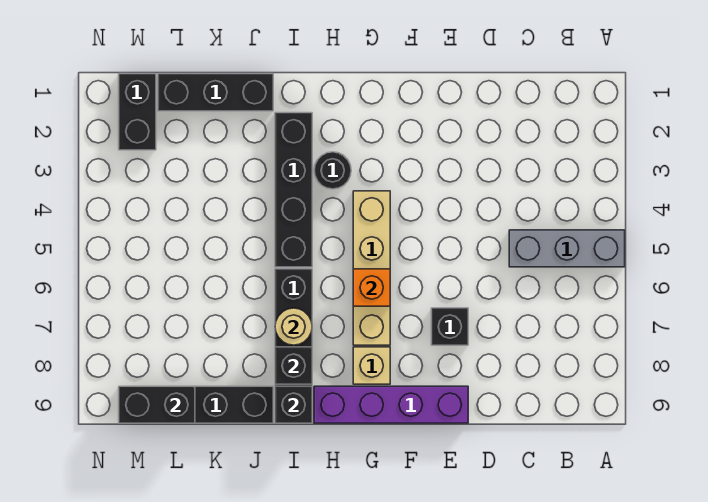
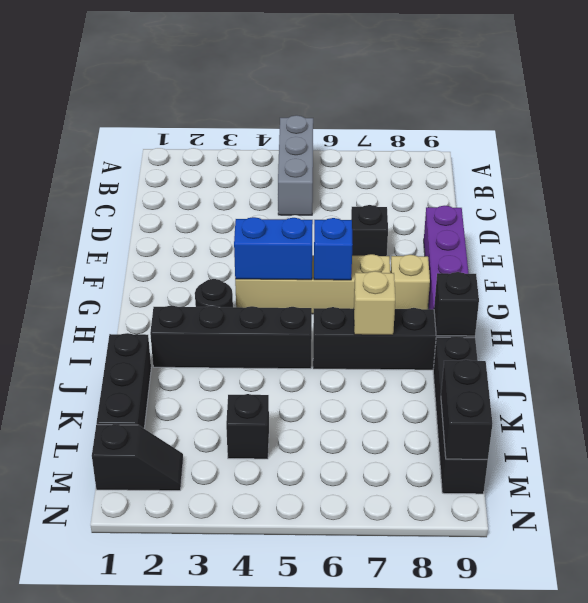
none -> blue brick G4:G5 level 2
orange brick G6 level 2 -> blue brick G6 level 2
tan round brick I7 level 2 -> tan brick I7 level 2
black brick I8 level 2 -> black brick L4 level 1
black brick M1:M2 level 1 -> black slope M1:M2 level 1 top 1

